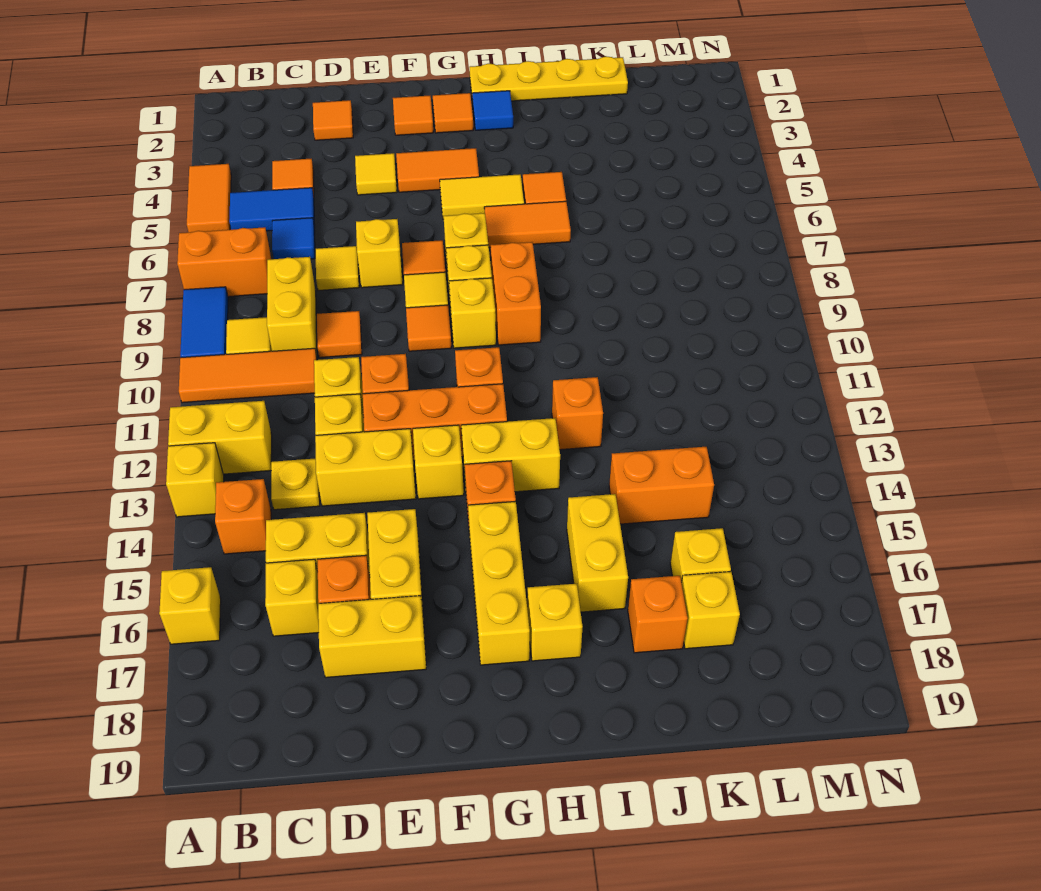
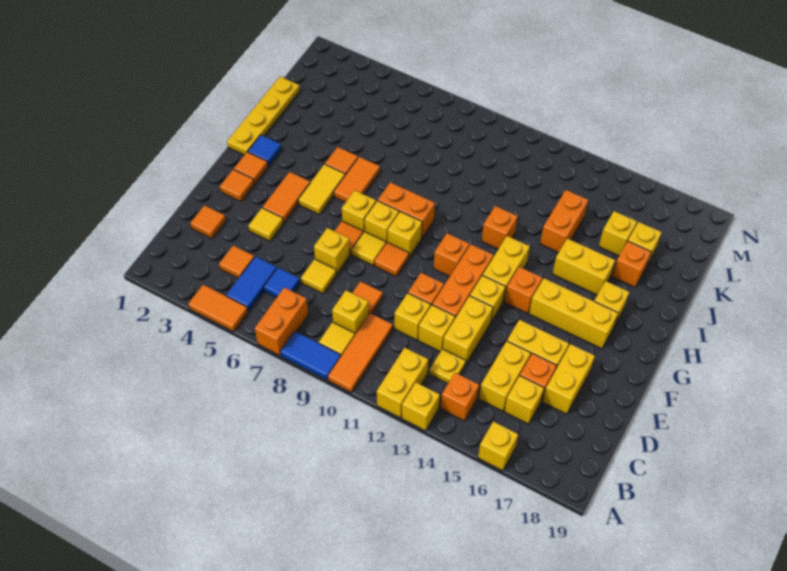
yellow brick C8:C9 level 1 -> yellow brick C9 level 1

